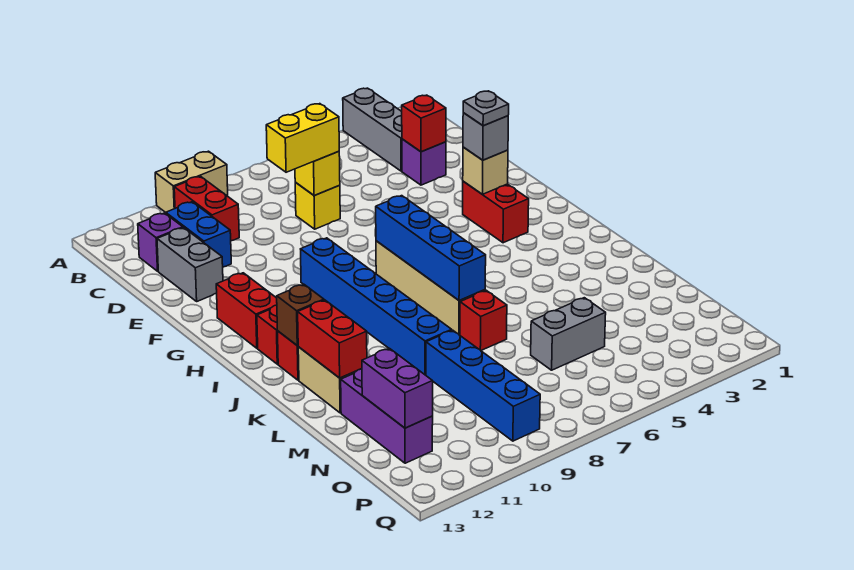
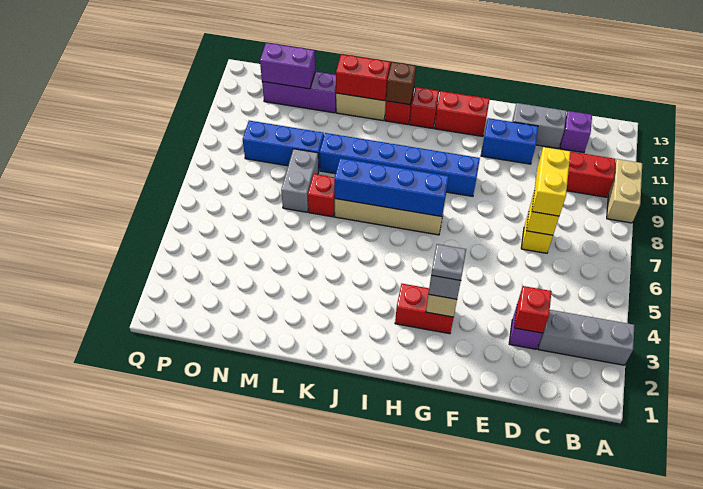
blue brick C11:D11 level 1 -> blue brick E11:F11 level 1
blue brick M9:P9 level 1 -> blue brick M9:O9 level 1
grey brick N5:N6 level 1 -> grey brick M7:M8 level 1

